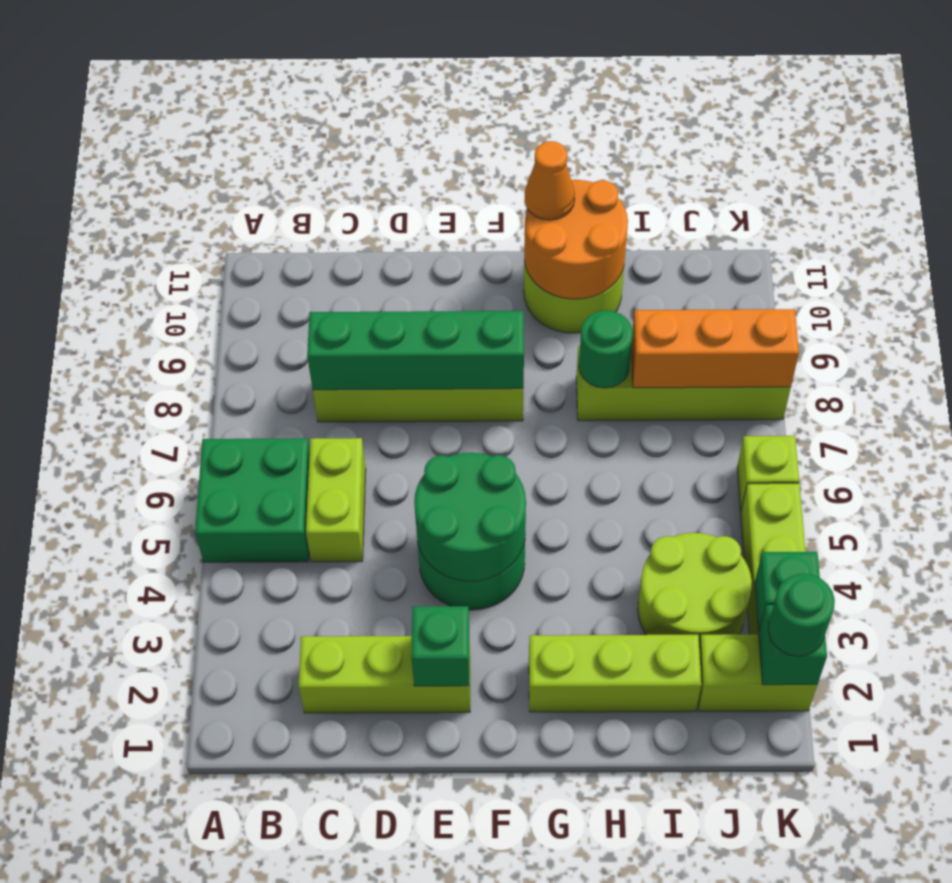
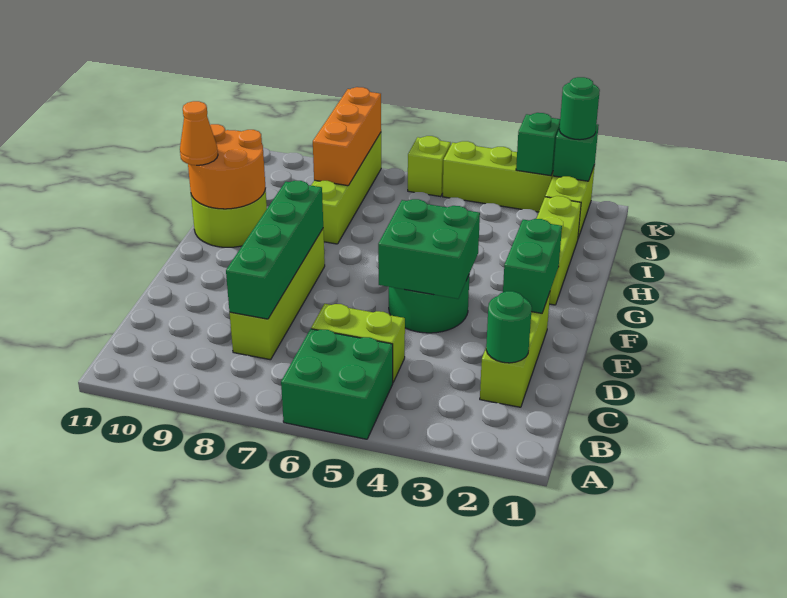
green brick E2 level 2 -> green brick E2:F2 level 2
green round brick E4:F5 level 2 -> green brick E4:F5 level 2
green round brick H8 level 2 -> green round brick C2 level 2
lime round brick I3:J4 level 1 -> none

